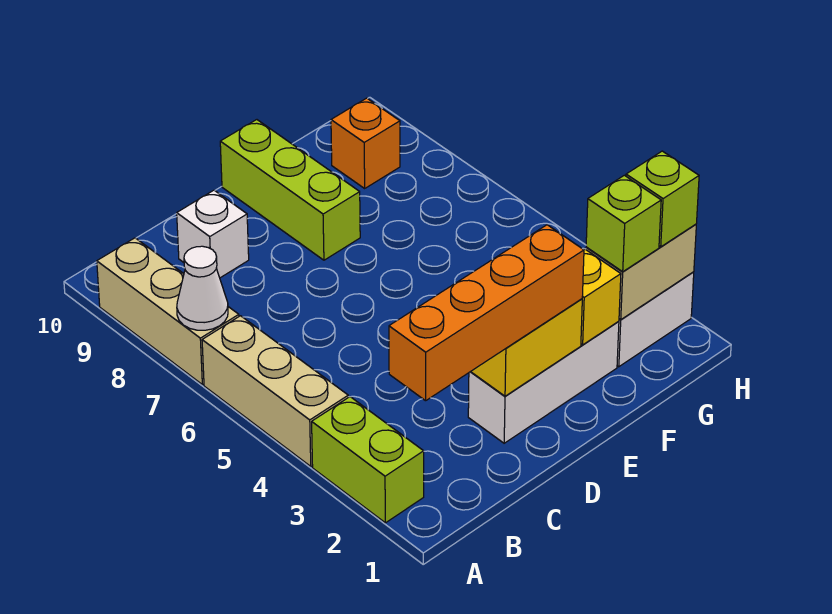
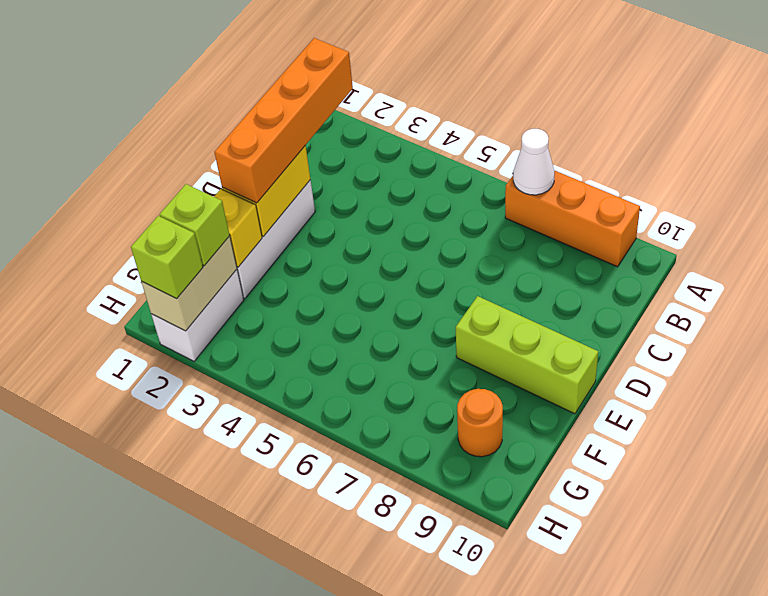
lime brick A2:A3 level 1 -> none
tan brick A4:A6 level 1 -> none
tan brick A7:A9 level 1 -> orange brick A7:A9 level 1
white brick C9 level 1 -> none
orange brick G9 level 1 -> orange round brick G9 level 1

